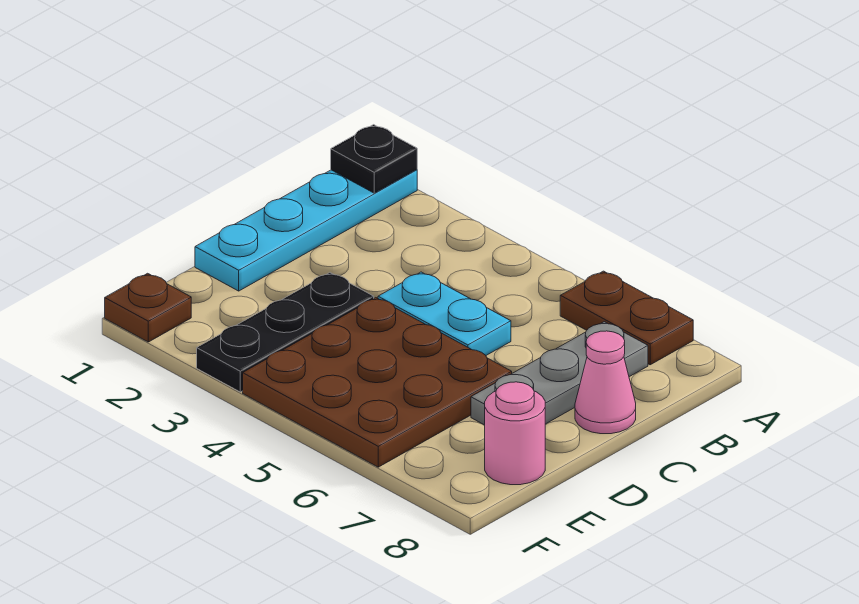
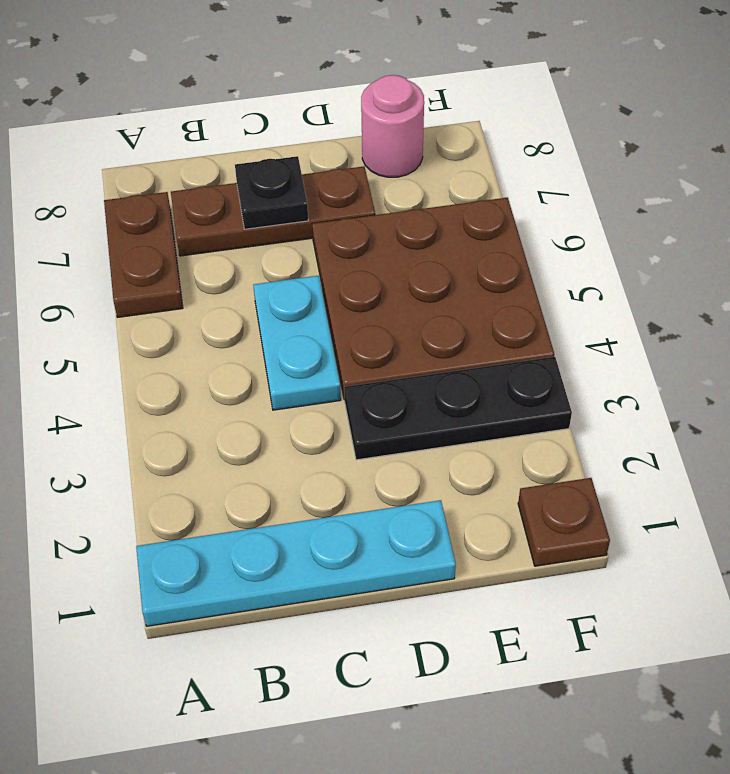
black plate A1 level 2 -> black plate C7 level 2
grey plate B7:D7 level 1 -> brown plate B7:D7 level 1
pink cone C8 level 1 -> none

